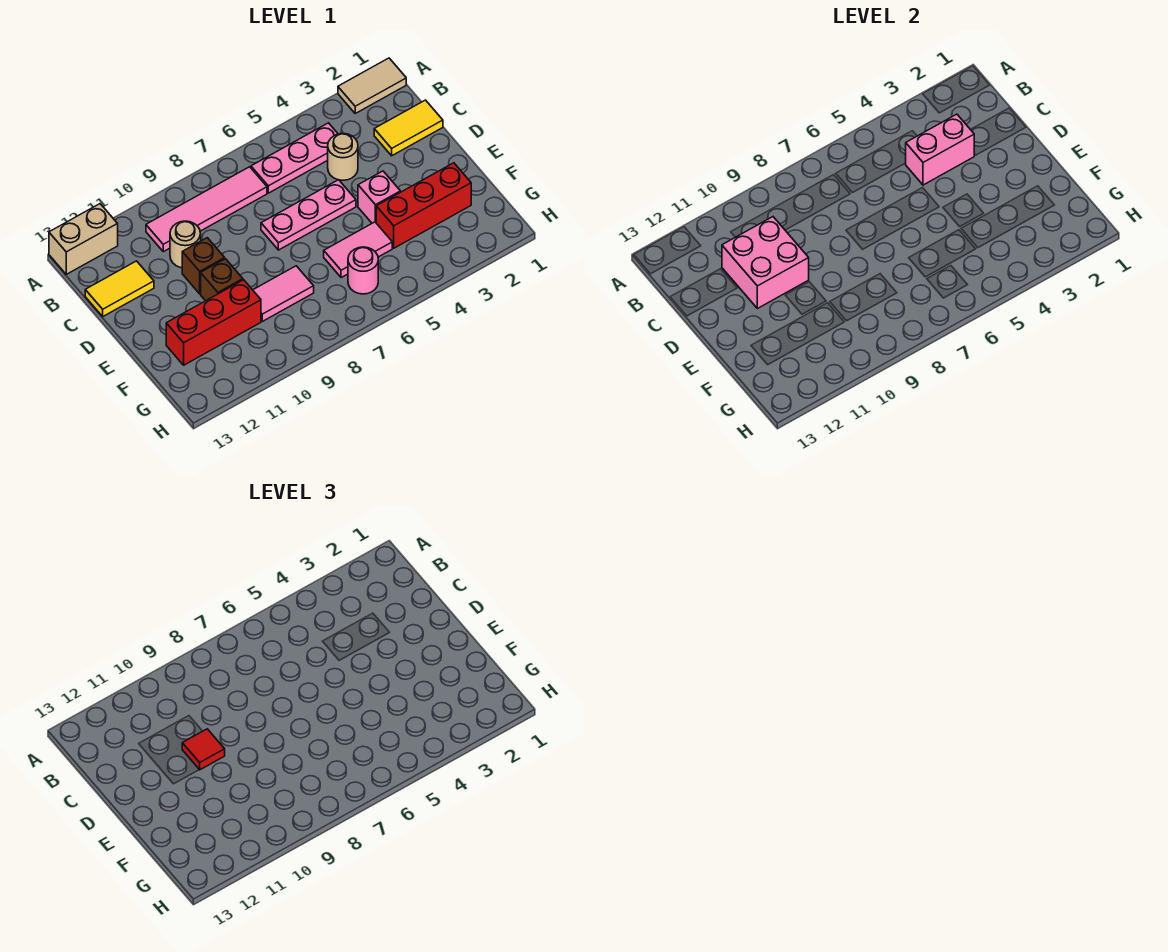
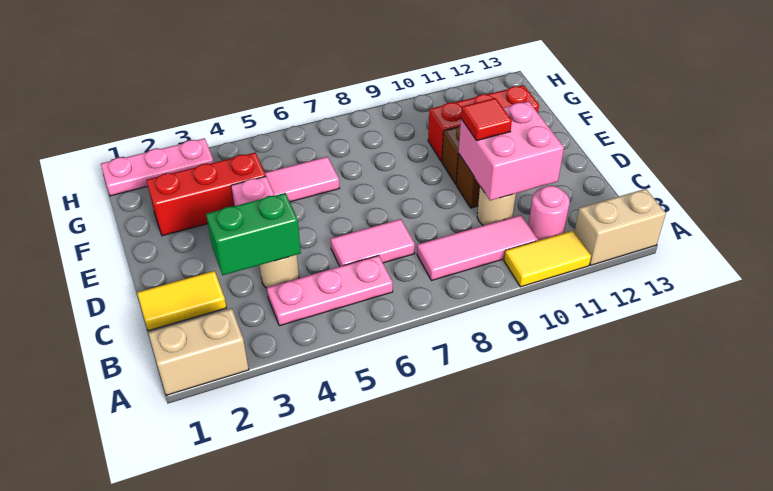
tan tile A1:A2 level 1 -> tan brick A1:A2 level 1
pink tile B7:B10 level 1 -> pink tile B8:B10 level 1
pink brick C3:C4 level 2 -> green brick C3:C4 level 2
yellow tile C12:C13 level 1 -> yellow tile A10:A11 level 1
pink plate D5:D7 level 1 -> pink plate H1:H3 level 1
pink tile F8:F9 level 1 -> pink tile C6:C7 level 1
pink round brick G6 level 1 -> pink round brick B11 level 1

